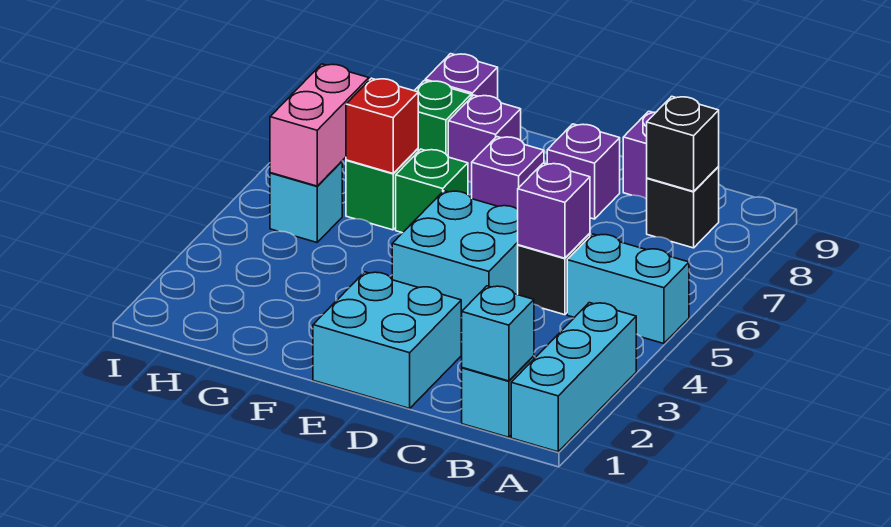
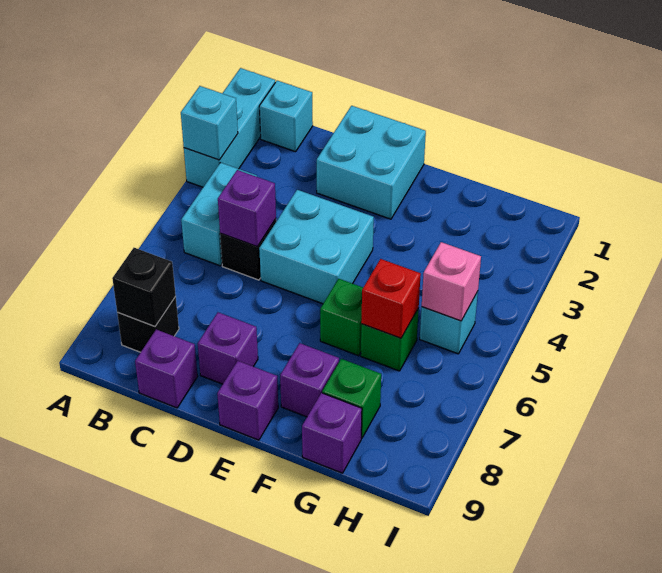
cyan brick A5:B5 level 1 -> cyan brick B4:B5 level 1
cyan brick B1 level 2 -> cyan brick A3 level 2
purple brick E7 level 1 -> purple brick E9 level 1
pink brick H5:H6 level 2 -> pink brick H5 level 2

